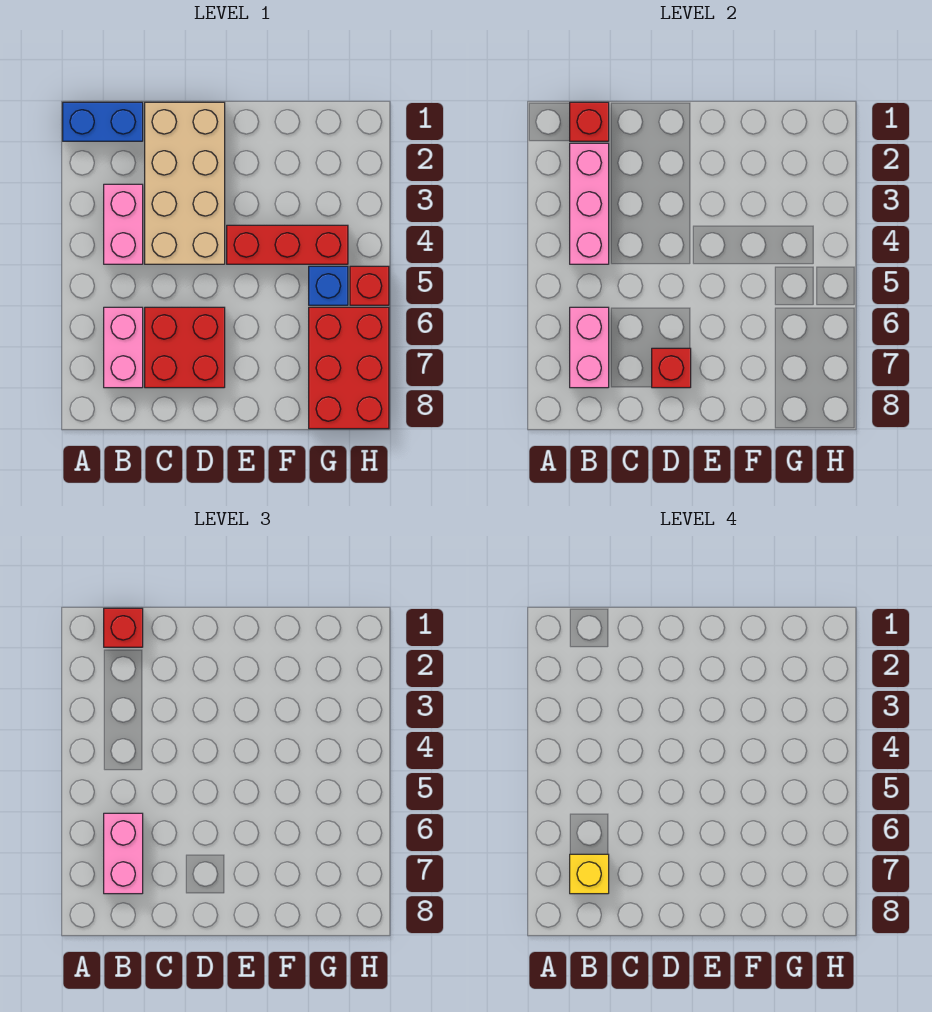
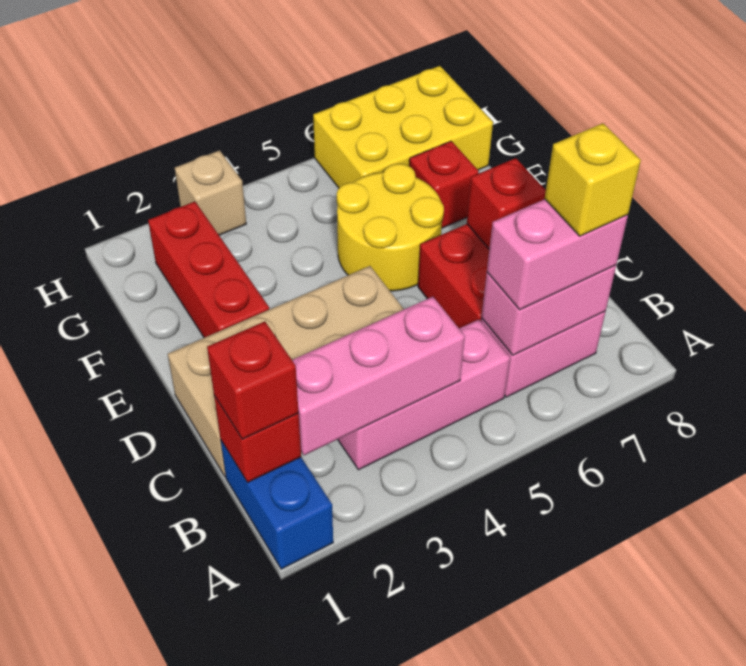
pink brick B3:B4 level 1 -> pink brick B3:B5 level 1
red brick E4:G4 level 1 -> red brick E2:G2 level 1
none -> yellow round brick E5:F6 level 1
blue brick G5 level 1 -> none
red brick G6:H8 level 1 -> yellow brick G6:H8 level 1
none -> tan brick H3 level 1
red brick H5 level 1 -> red brick F7 level 1

